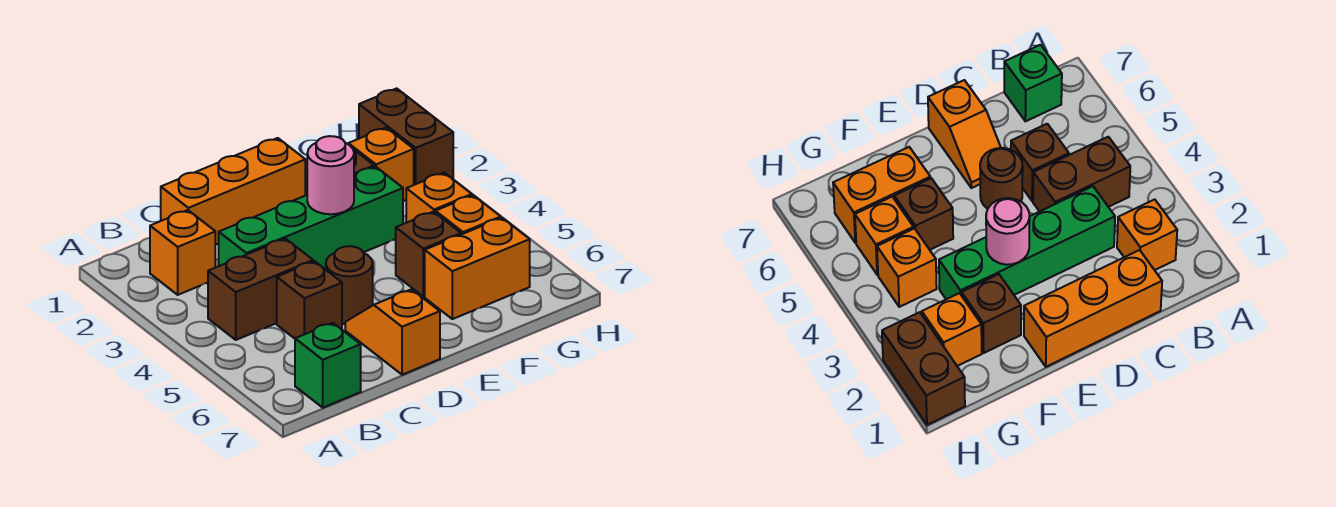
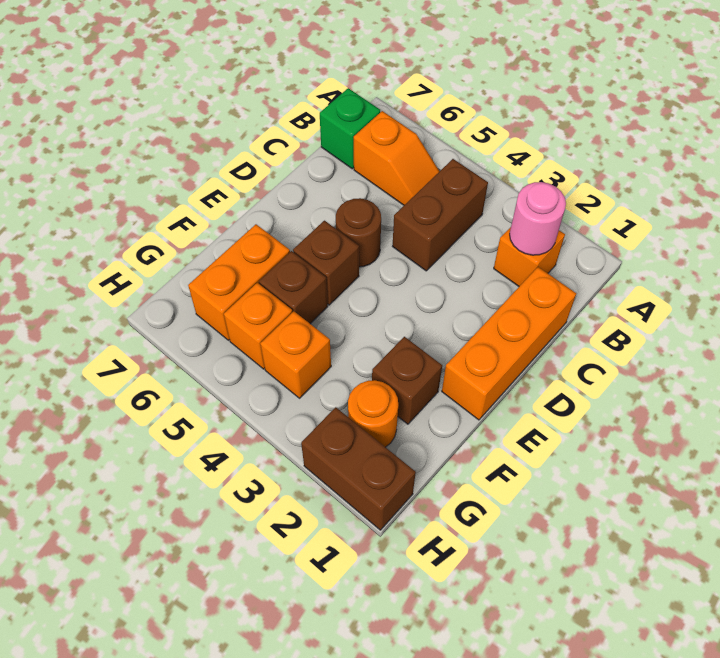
green brick C3:F3 level 1 -> none
brown brick C5 level 1 -> brown brick E5 level 1
orange slope D6:D7 level 1 top 7 -> orange slope B5:B6 level 1 top 6
pink round brick E3 level 2 -> pink round brick B2 level 2
orange brick G2 level 1 -> orange round brick G2 level 1

